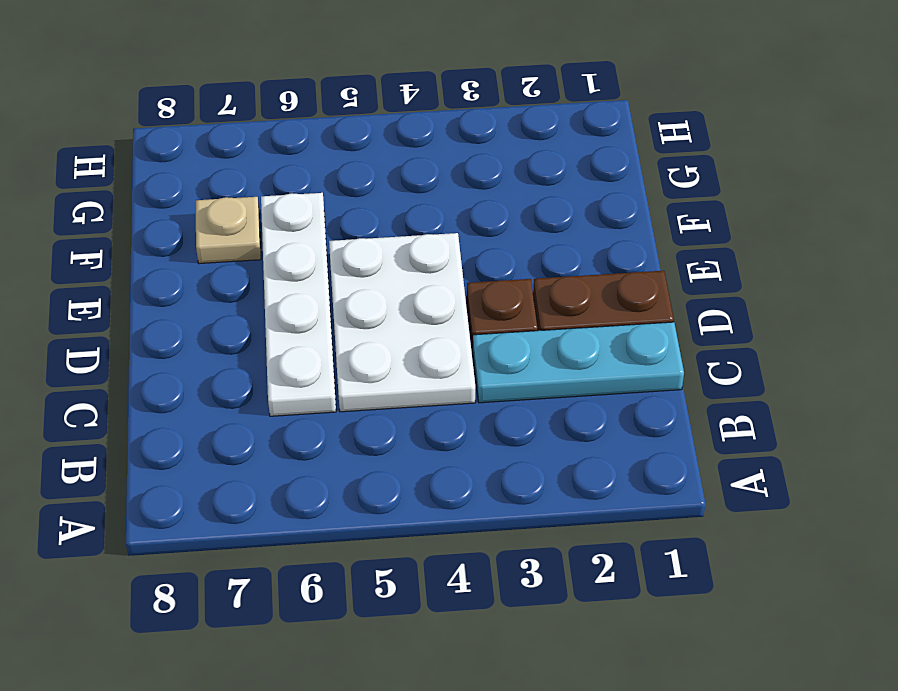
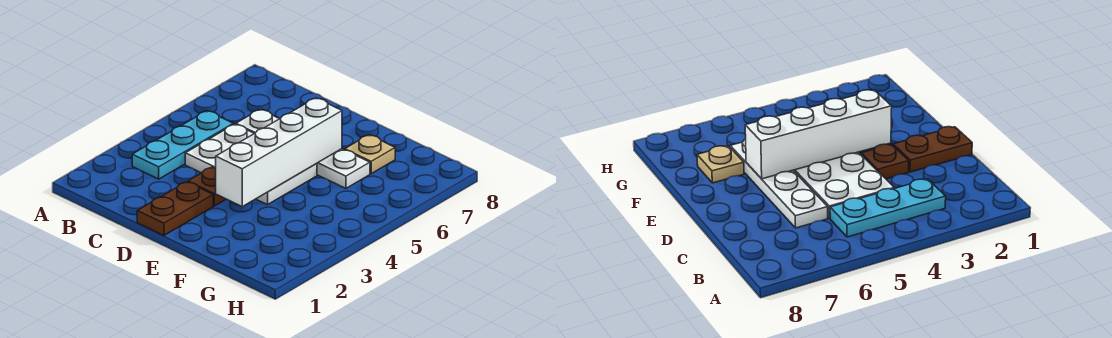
cyan plate C1:C3 level 1 -> cyan plate B3:B5 level 1
none -> white brick E3:E6 level 2

